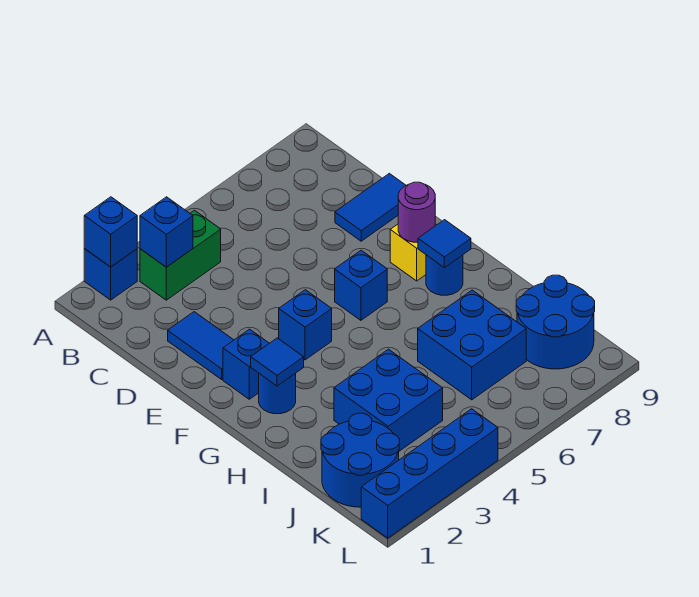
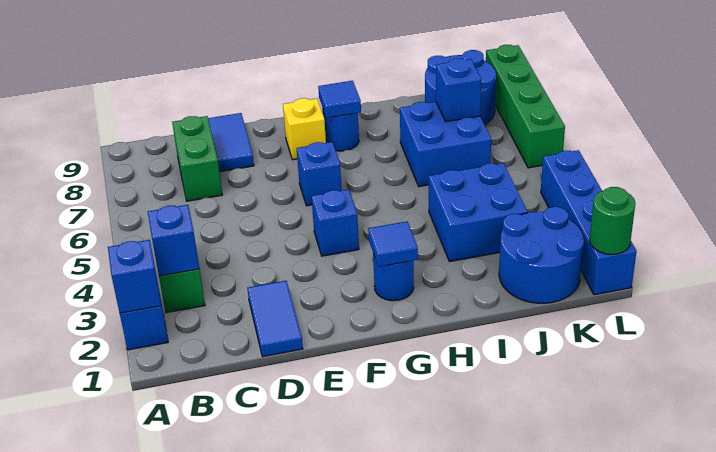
none -> green brick C7:C8 level 1
blue tile D2:E2 level 1 -> blue tile D1:D2 level 1
blue brick F2 level 1 -> blue brick J7 level 2
purple round brick F8 level 2 -> none
none -> green round brick L1 level 2
none -> green brick L6:L9 level 1

